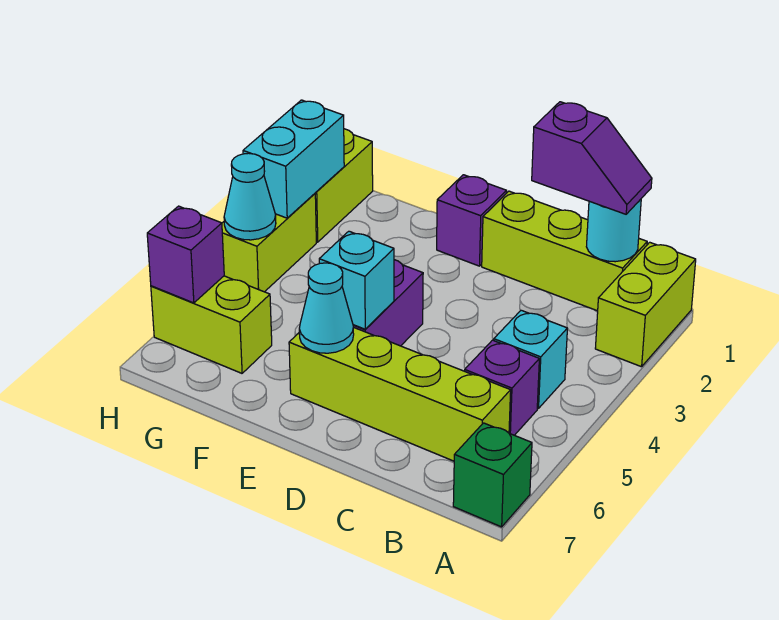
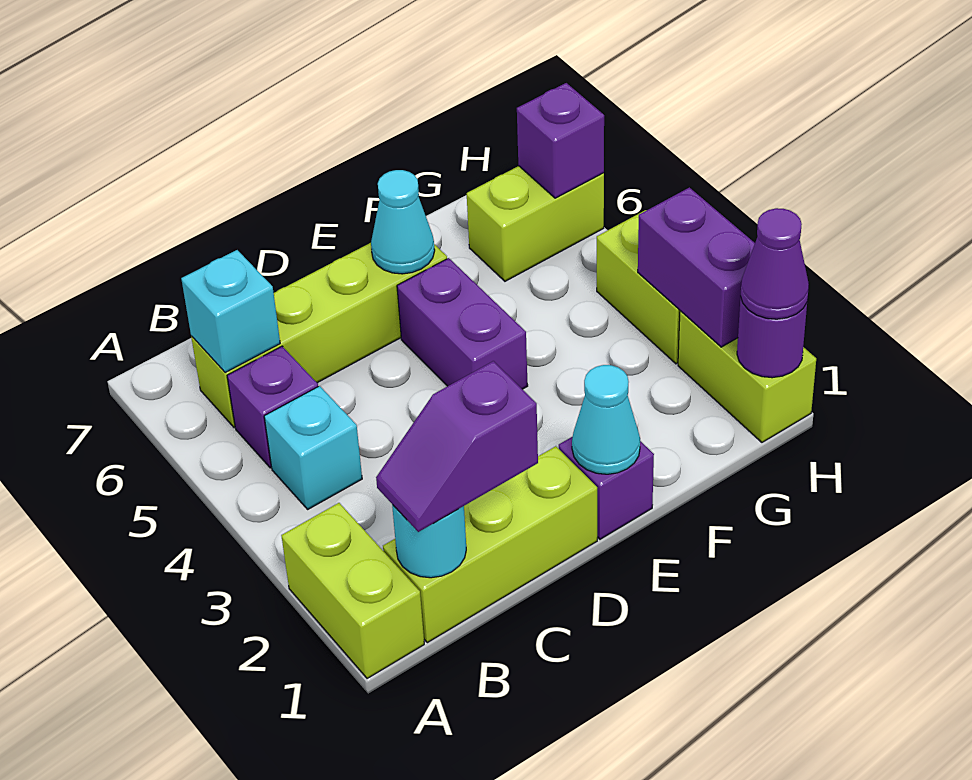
green brick A7 level 1 -> none
cyan brick E5 level 2 -> cyan brick B6 level 2
none -> purple round brick H1 level 2
none -> purple cone H1 level 3
cyan brick H2:H3 level 2 -> purple brick H2:H3 level 2
cyan cone H4 level 2 -> cyan cone E1 level 2

